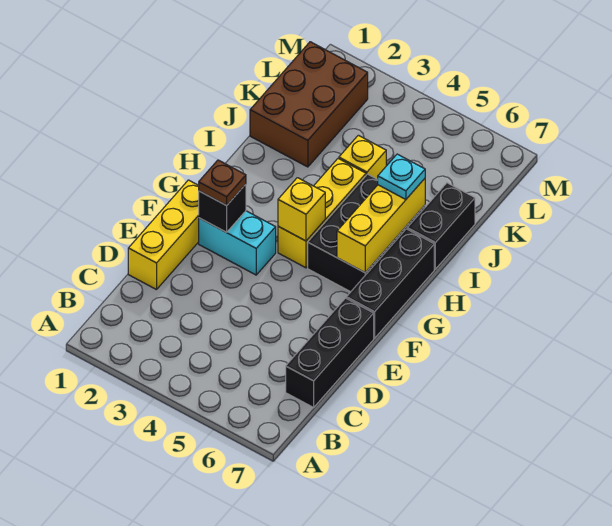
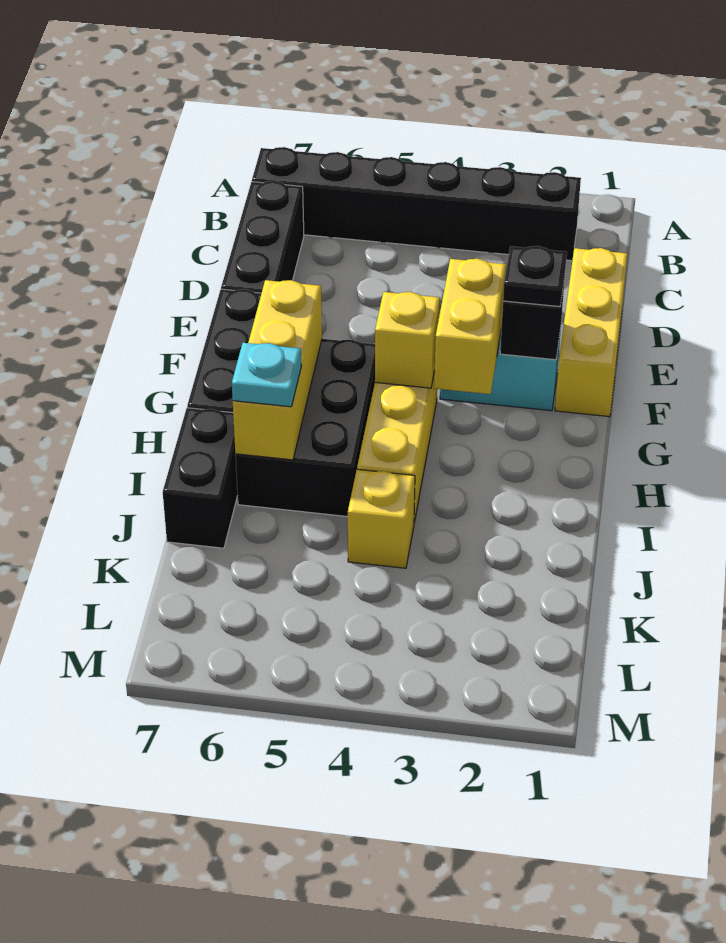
none -> black brick B2:B7 level 1
brown plate F2 level 3 -> black plate F2 level 3
none -> yellow brick F3:G3 level 2
brown brick J1:L2 level 1 -> none

